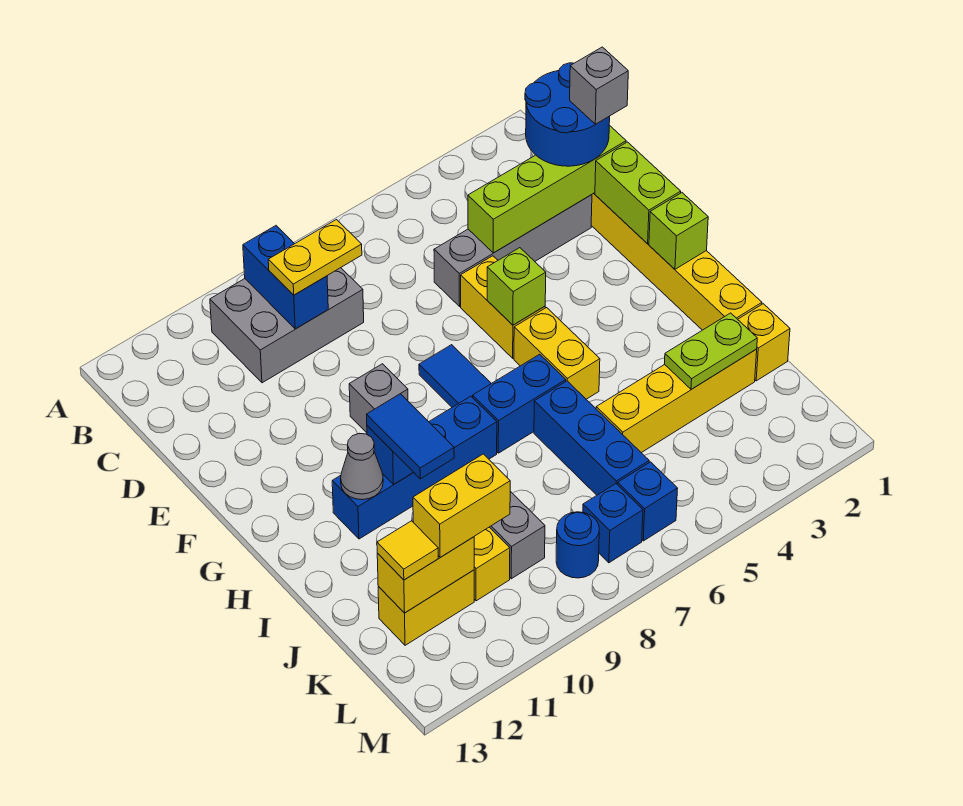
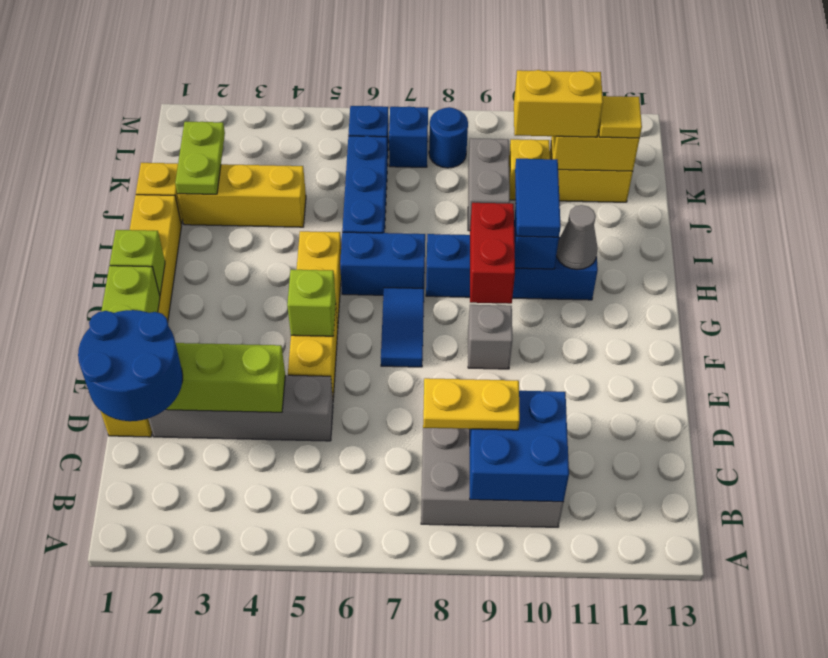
blue brick B9:C9 level 2 -> blue brick B9:C10 level 2
grey brick D1 level 4 -> none
none -> red brick G9:H9 level 2
yellow brick J2:J5 level 1 -> yellow brick J2:J4 level 1
lime plate J2:J3 level 2 -> lime plate J2:K2 level 2

